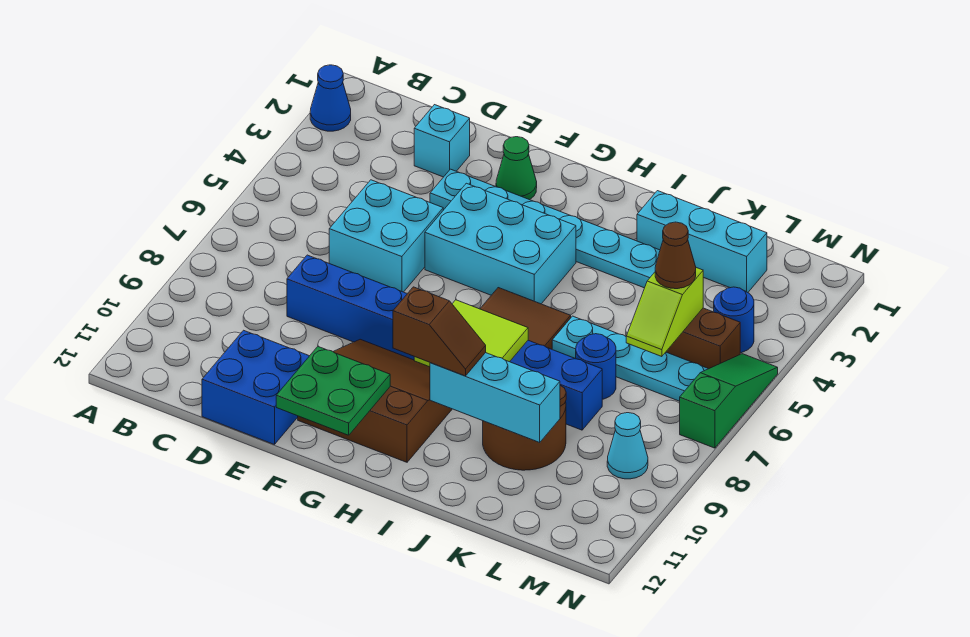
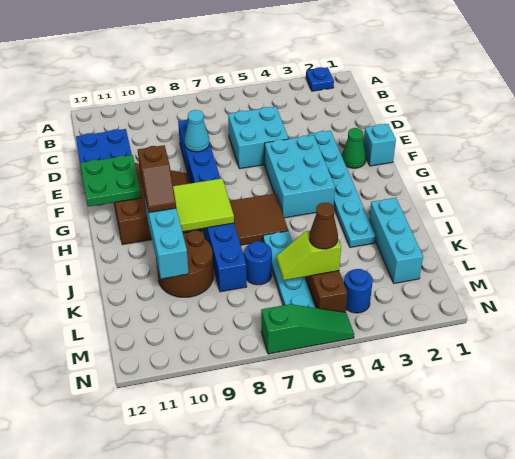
blue cone A2 level 1 -> blue plate A2 level 1
cyan brick D2 level 1 -> cyan brick F1 level 1
cyan cone M9 level 1 -> cyan cone E8 level 2

